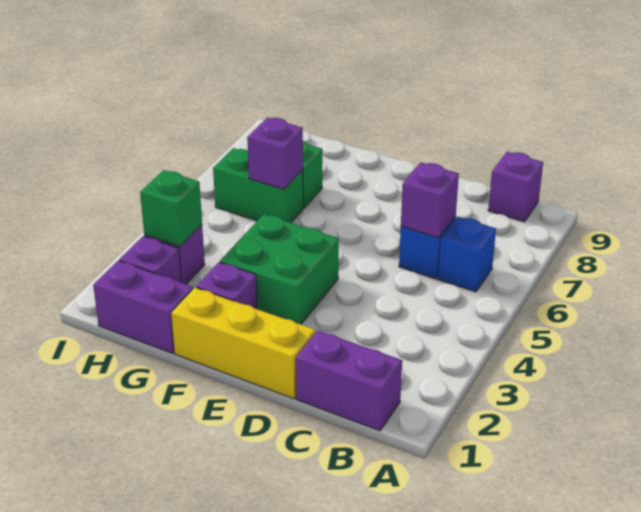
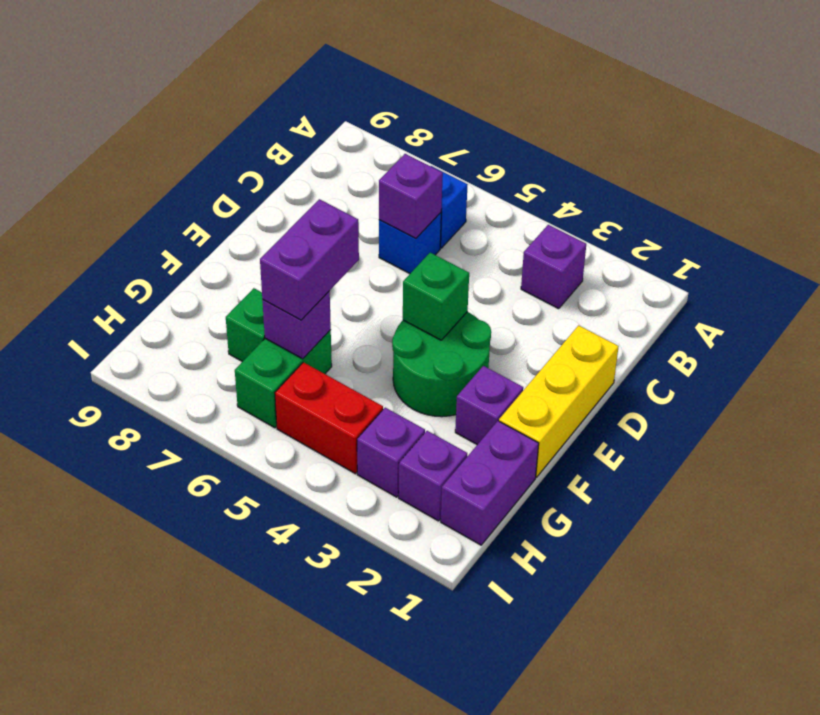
purple brick B1:C1 level 1 -> purple brick F6:G6 level 3
purple brick B9 level 1 -> purple brick B3 level 1
green brick E3:F4 level 1 -> green round brick E3:F4 level 1
green brick H3 level 2 -> green brick E4 level 2
none -> red brick H4:H5 level 1

